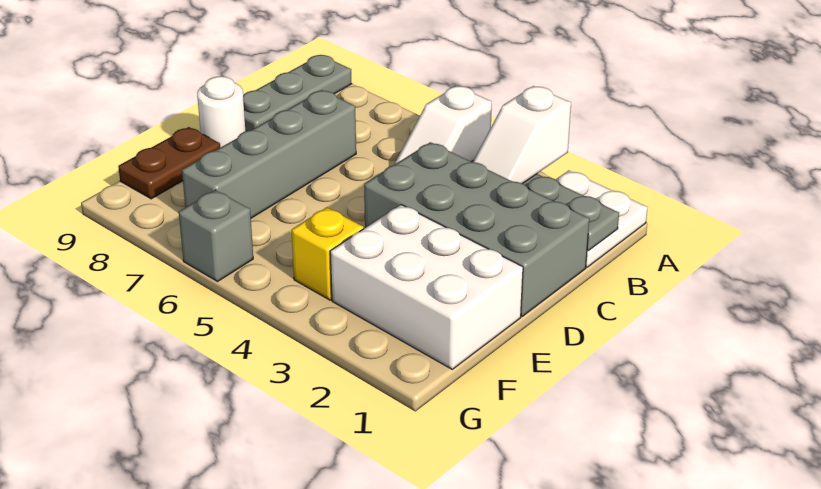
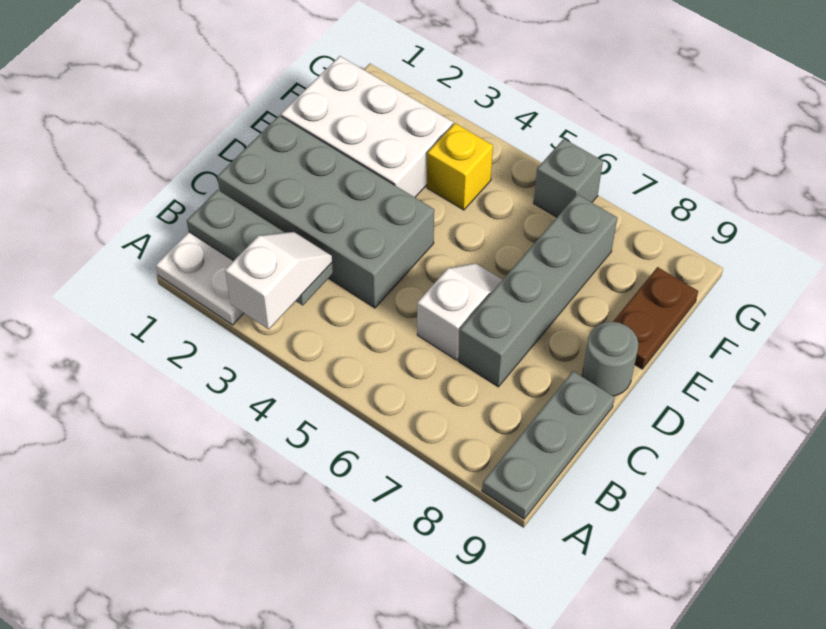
white slope A5:B5 level 1 top A -> white slope C6:D6 level 1 top C
white round brick D9 level 1 -> grey round brick D9 level 1

